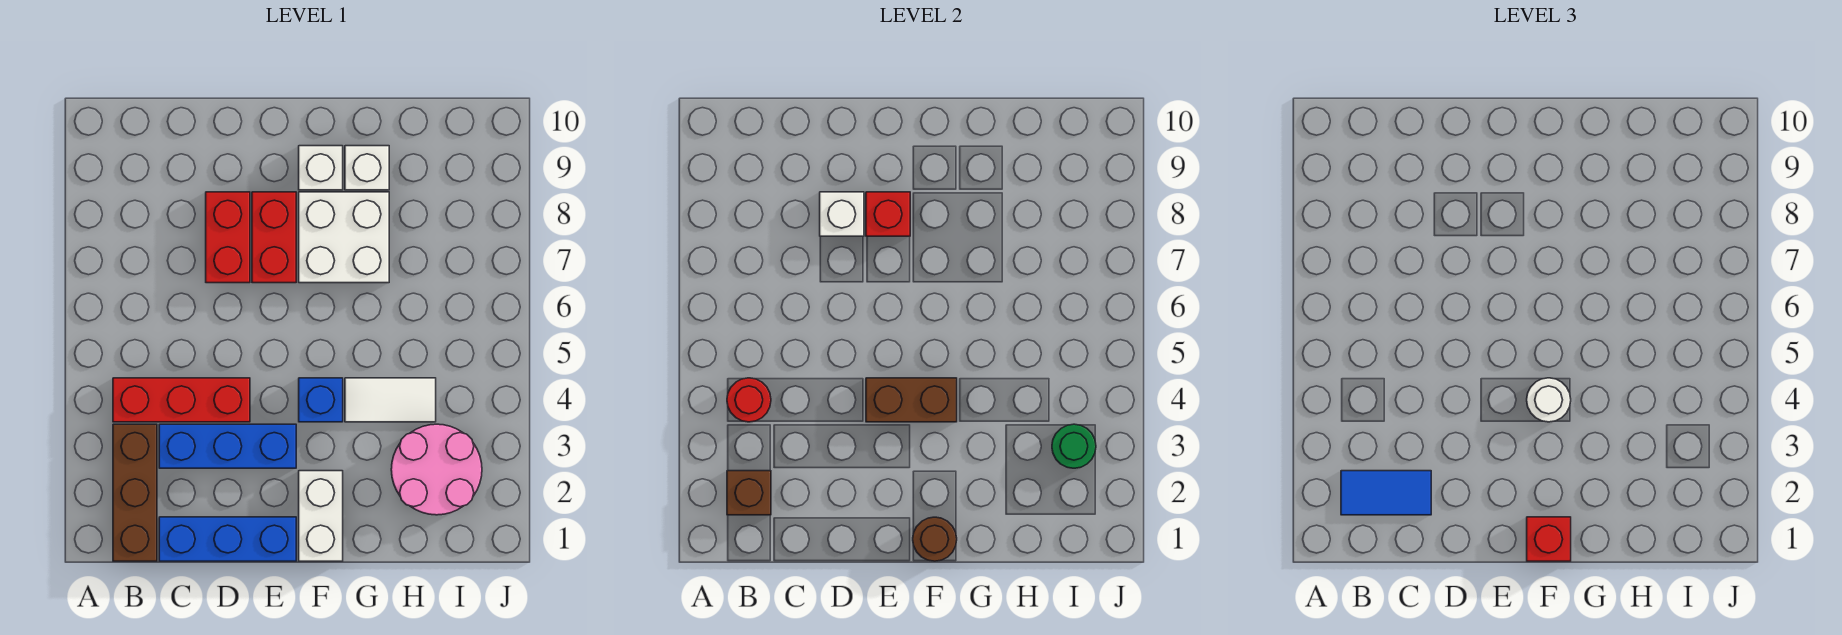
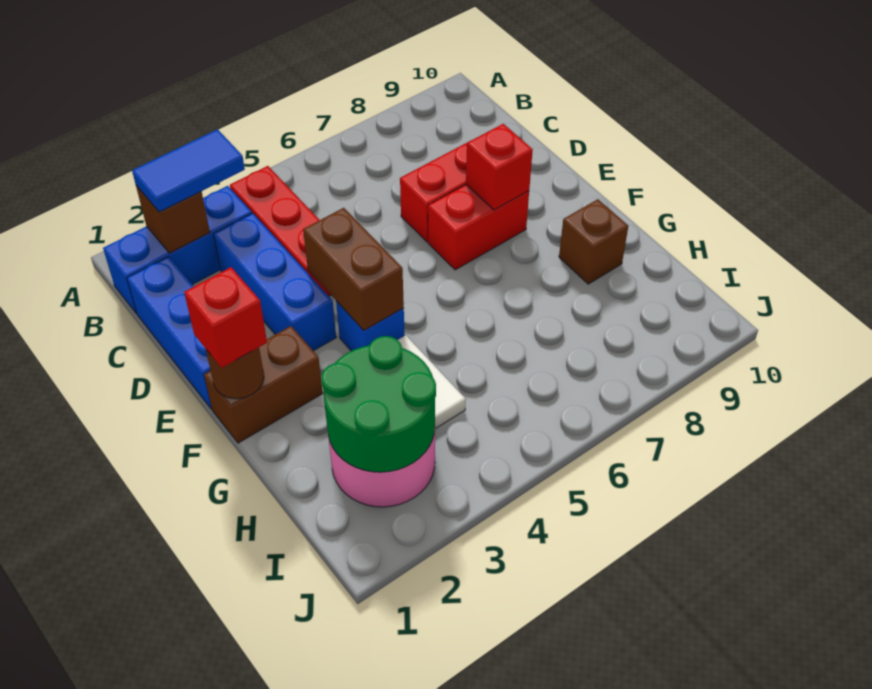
brown brick B1:B3 level 1 -> blue brick B1:B3 level 1
blue tile B2:C2 level 3 -> blue tile B2:B3 level 3
red round brick B4 level 2 -> none
white brick D8 level 2 -> none
white brick F1:F2 level 1 -> brown brick F1:F2 level 1
white round brick F4 level 3 -> none
white brick F7:G8 level 1 -> none
white brick F9 level 1 -> none
white brick G9 level 1 -> brown brick G9 level 1
green round brick I3 level 2 -> green round brick H2:I3 level 2

